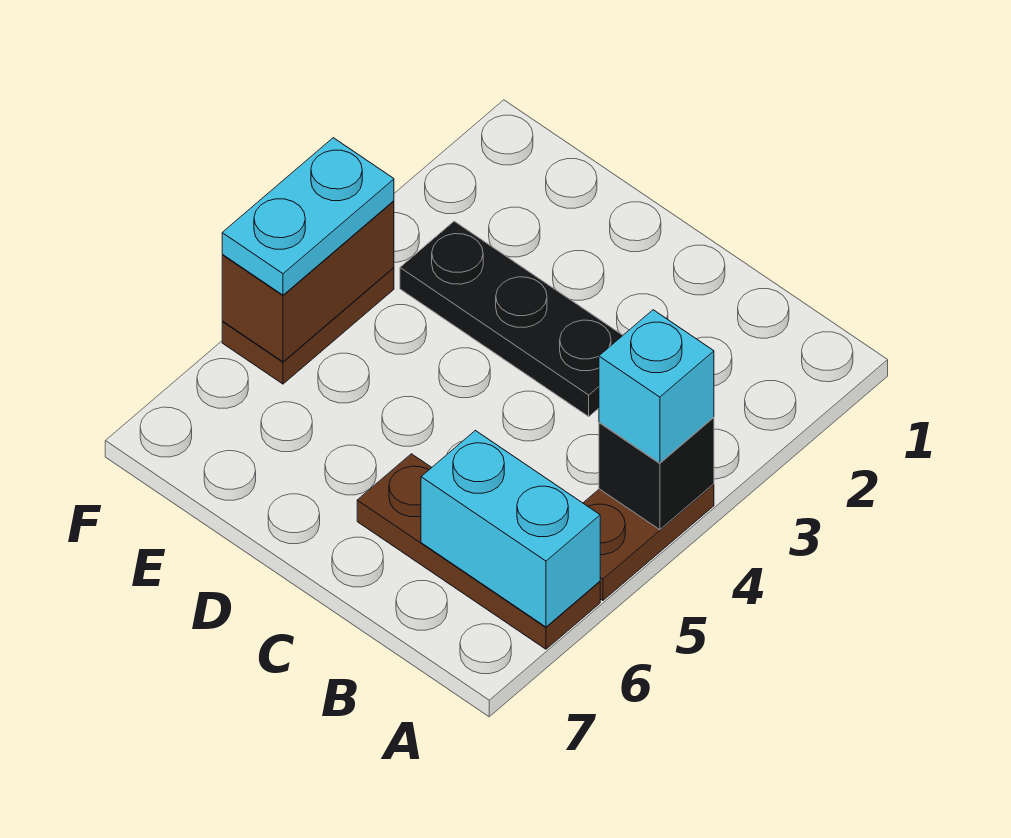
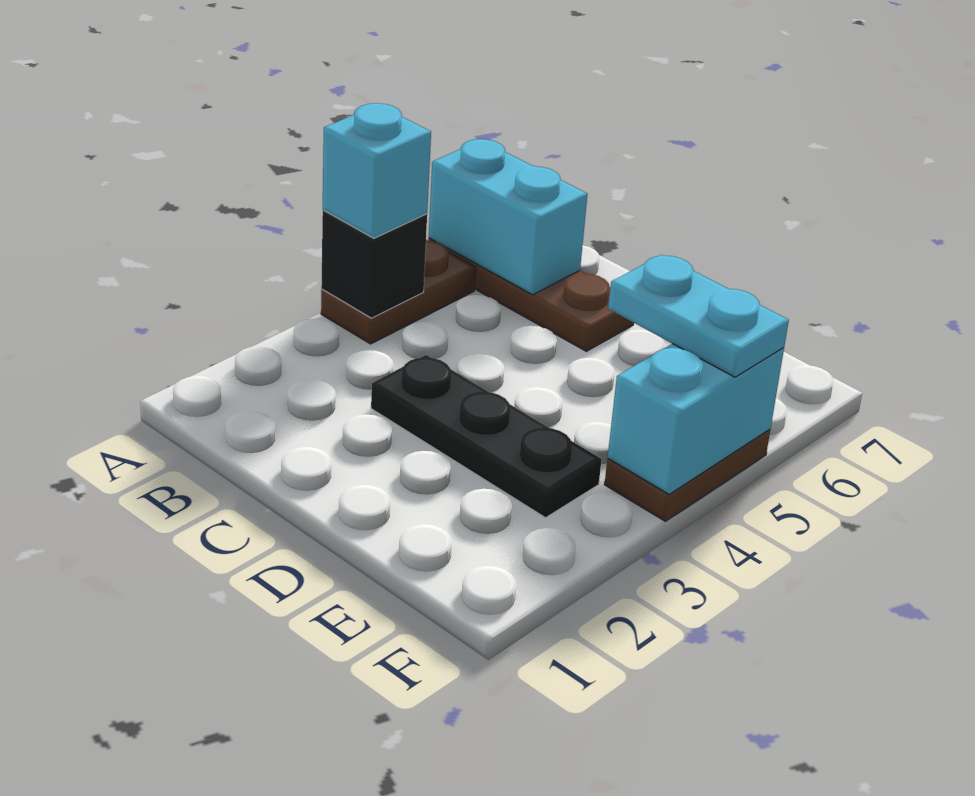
brown brick F4:F5 level 2 -> cyan brick F4:F5 level 2
cyan plate F4:F5 level 3 -> cyan plate E5:F5 level 3

